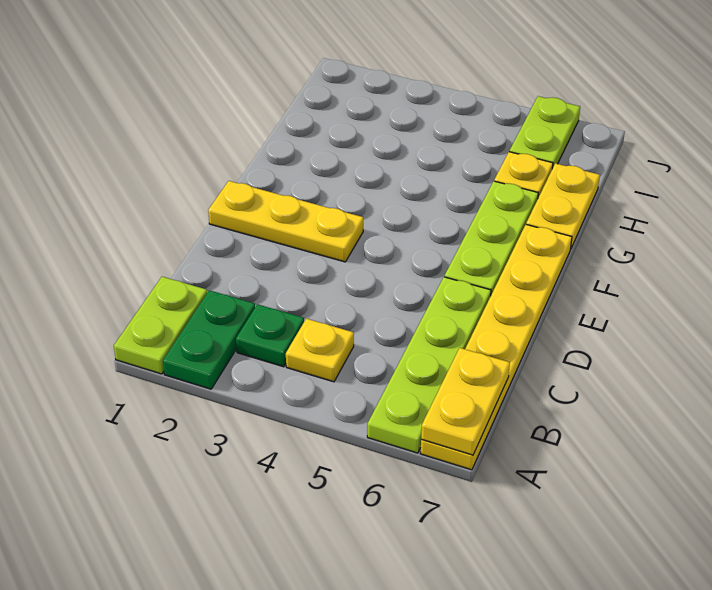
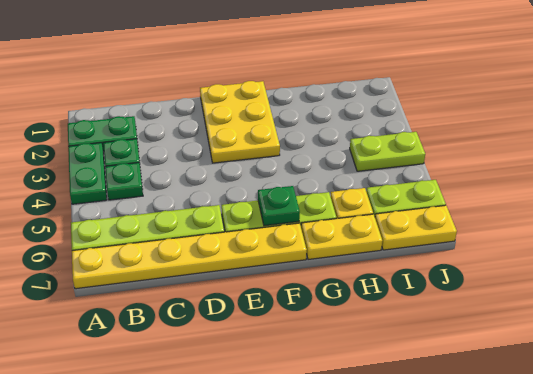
lime plate A1:B1 level 1 -> lime plate I4:J4 level 1
none -> green plate A3:A4 level 1
yellow plate A7:B7 level 2 -> yellow plate I7:J7 level 1
yellow plate B4 level 1 -> green plate B4 level 1
yellow plate E1:E3 level 1 -> yellow plate E1:F3 level 1
none -> green plate F6 level 2

